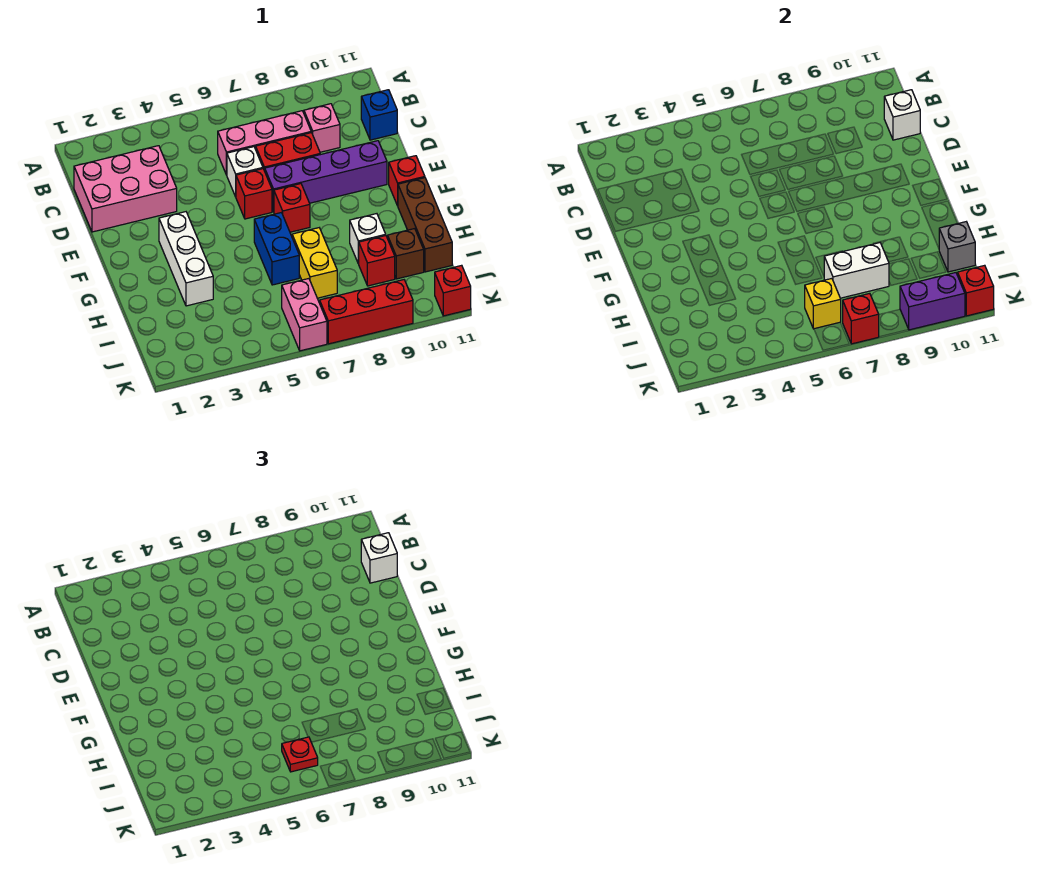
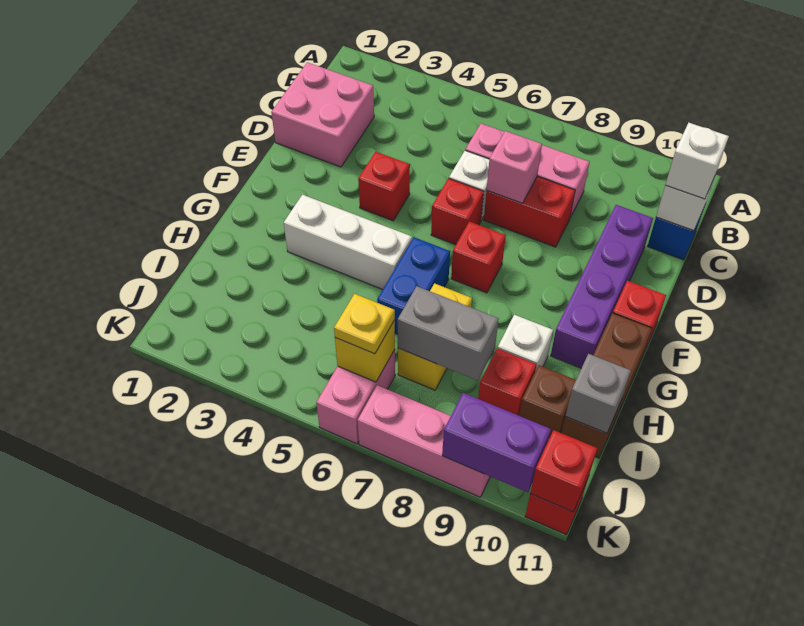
pink brick C1:D3 level 1 -> pink brick C1:D2 level 1
pink brick C9 level 1 -> pink brick D7 level 2
purple brick E7:E10 level 1 -> purple brick D10:G10 level 1
white brick F3:H3 level 1 -> white brick G3:G5 level 1
white brick I7:I8 level 2 -> grey brick I7:I8 level 2
red plate J6 level 3 -> yellow plate J6 level 3
red brick K7:K9 level 1 -> pink brick K7:K9 level 1
red brick K7 level 2 -> red brick E4 level 1

